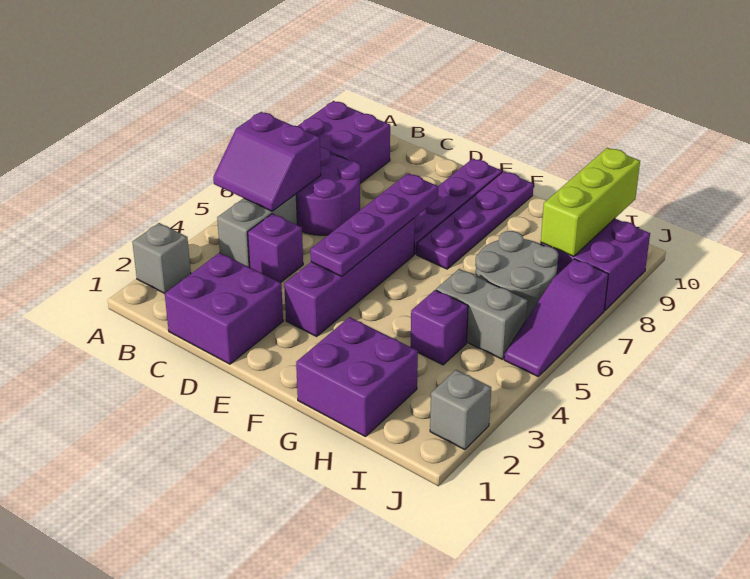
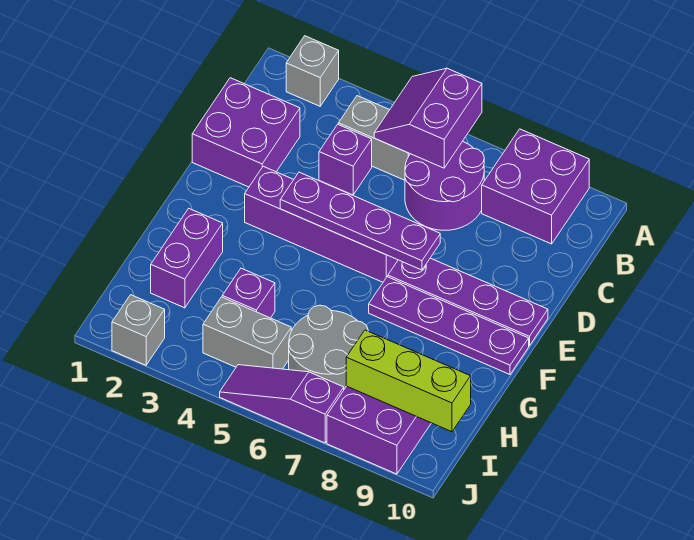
purple brick G1:H2 level 1 -> purple brick G2:H2 level 1
grey brick H5:I5 level 1 -> grey brick I4:I5 level 1

